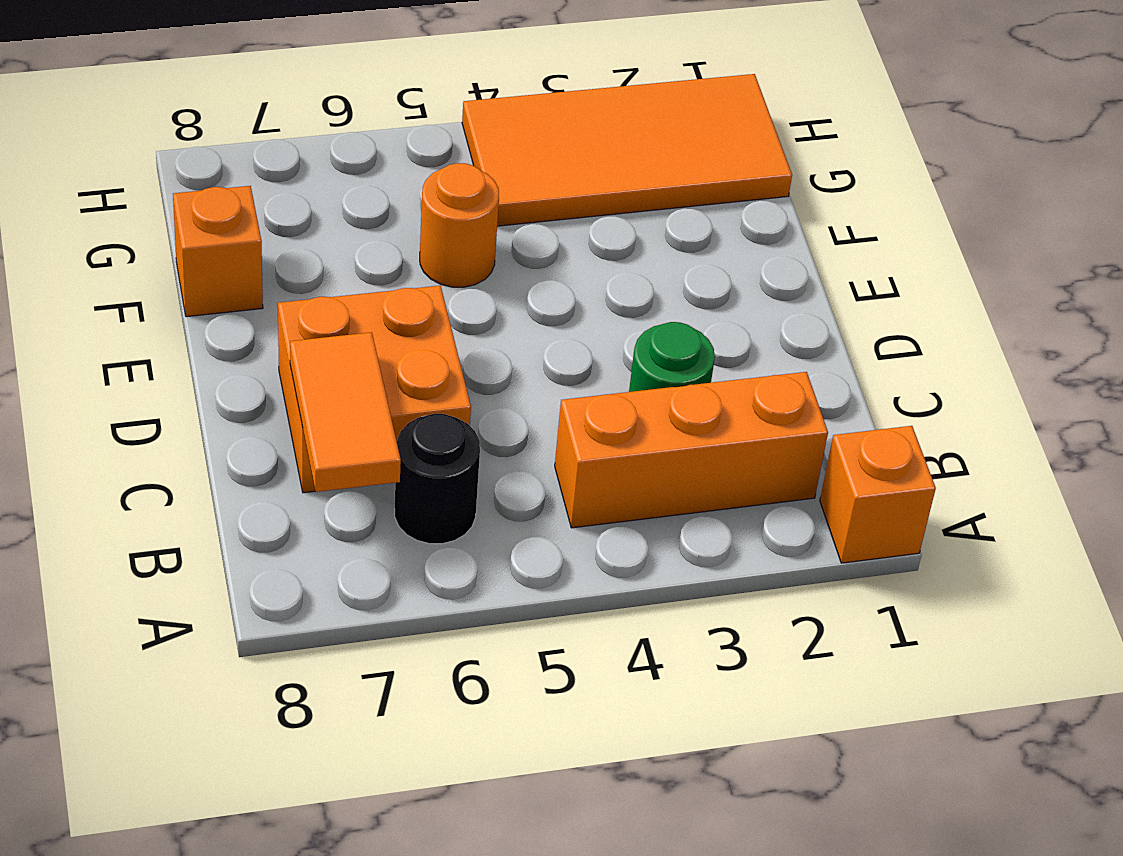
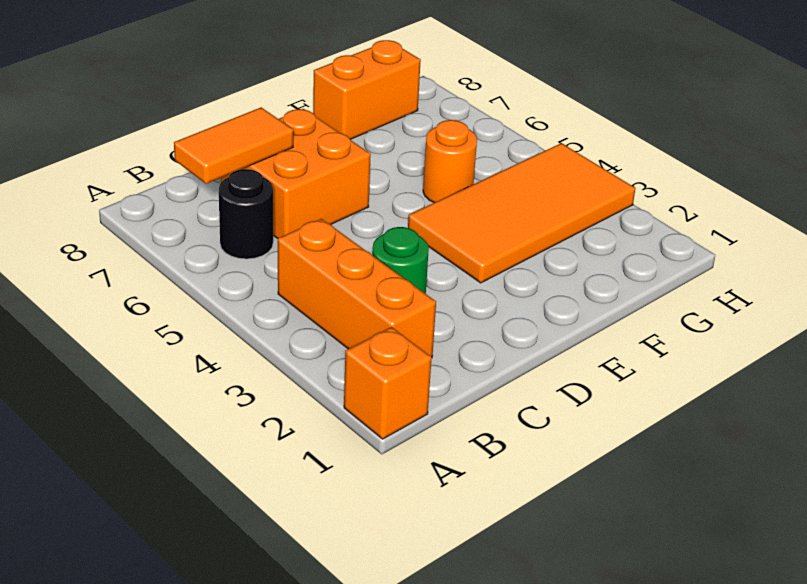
orange brick F8 level 1 -> orange brick F8:G8 level 1
orange tile G1:H4 level 1 -> orange tile E3:H4 level 1

